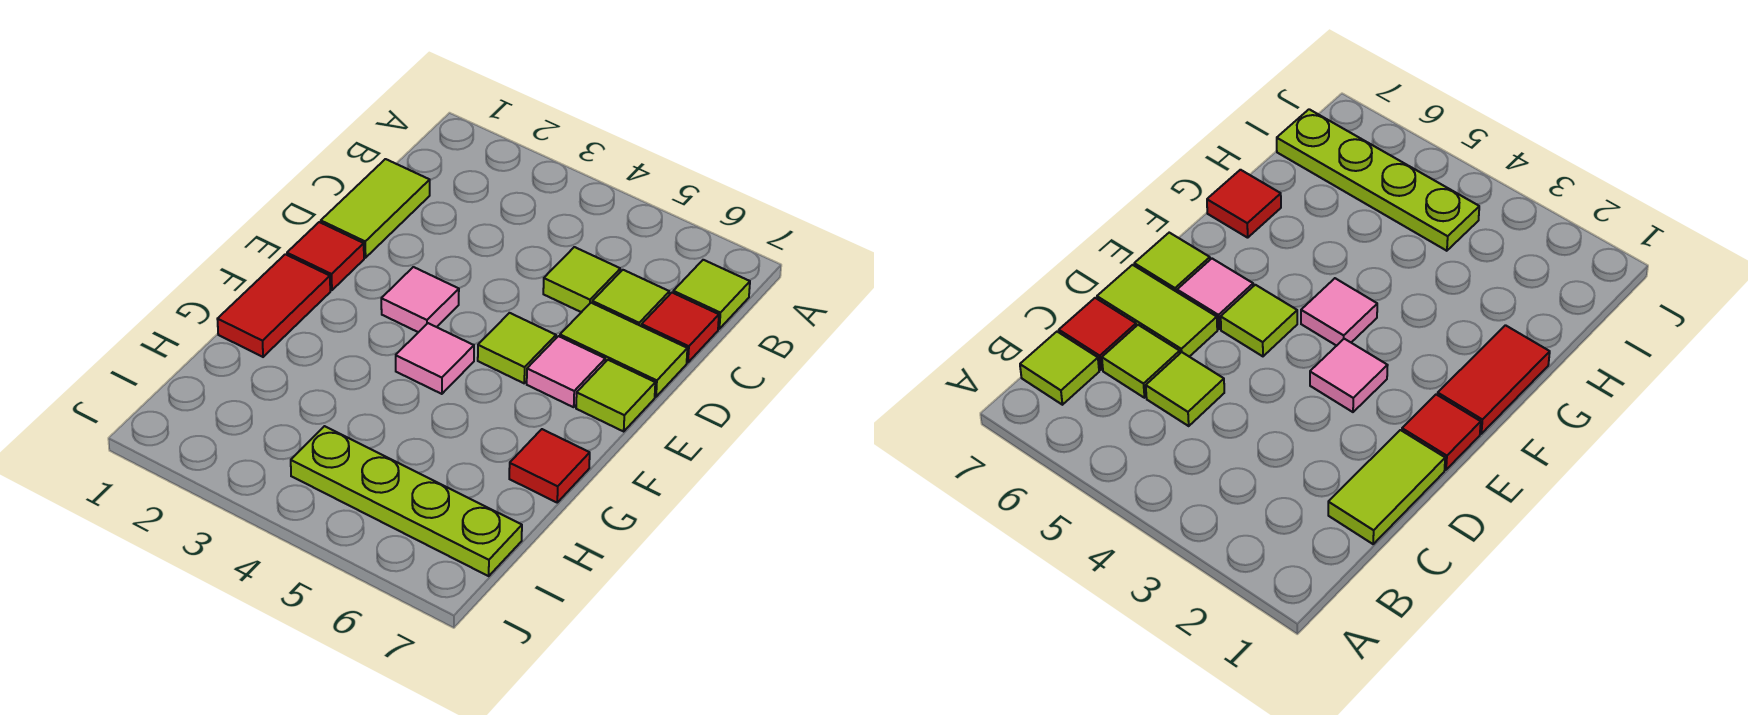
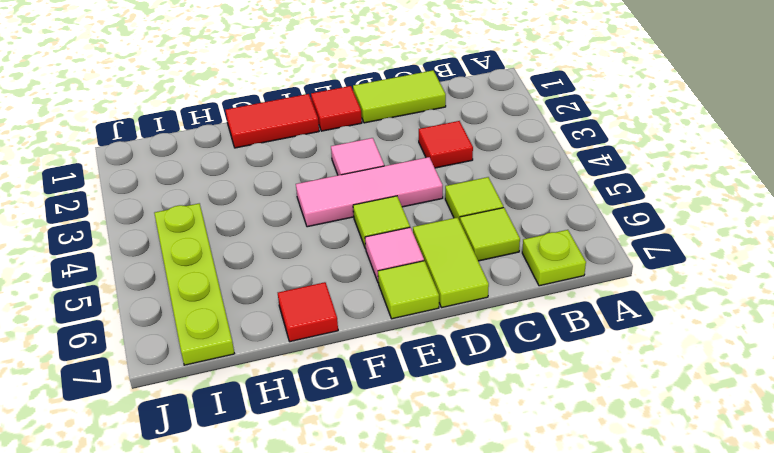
lime tile B7 level 1 -> lime plate B7 level 1
red tile C7 level 1 -> red tile C3 level 1
pink tile F4 level 1 -> pink tile D4:F4 level 1

